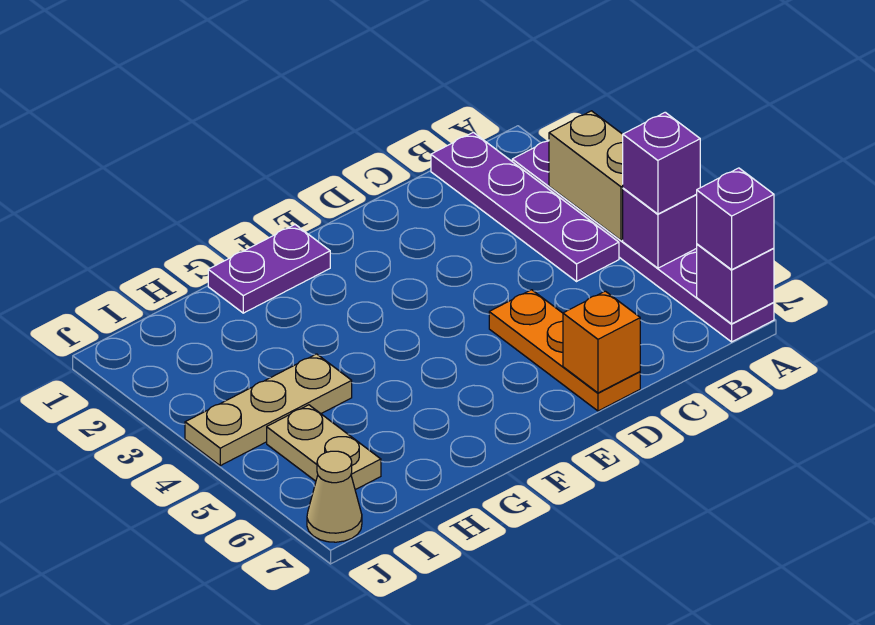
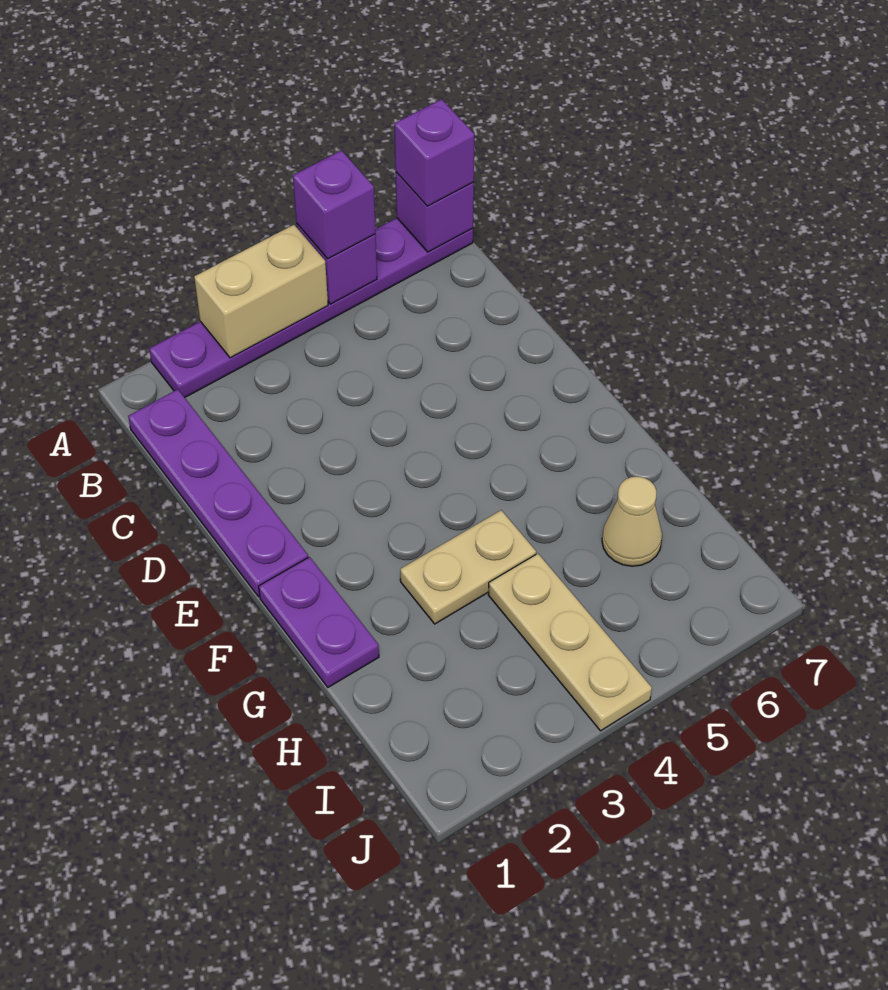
purple plate B1:B4 level 1 -> purple plate B1:E1 level 1
orange plate D5:D7 level 1 -> none
orange brick D7 level 2 -> none
tan plate I5:I6 level 1 -> tan plate G3:G4 level 1
tan cone J7 level 1 -> tan cone H6 level 1

